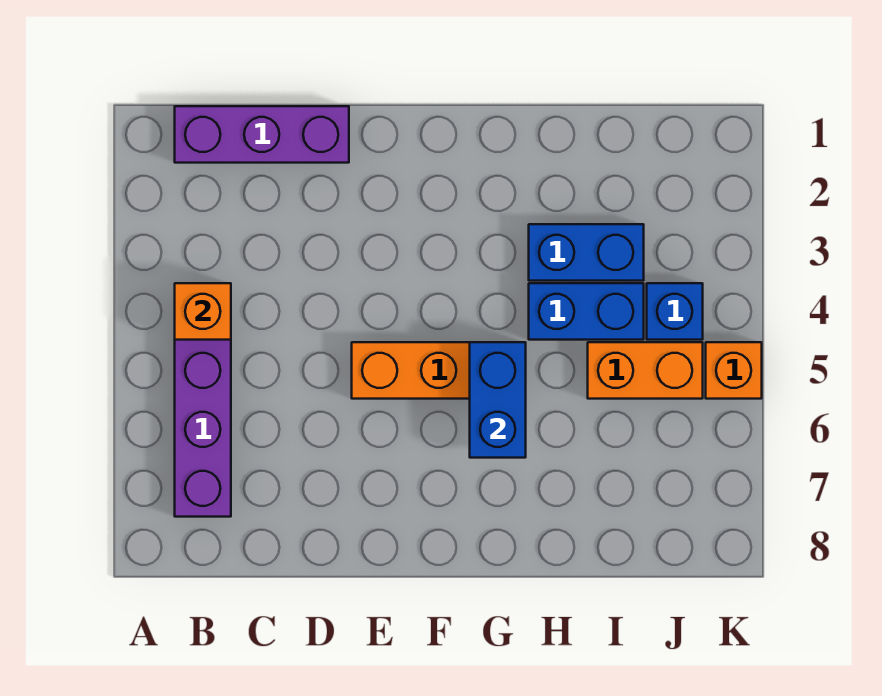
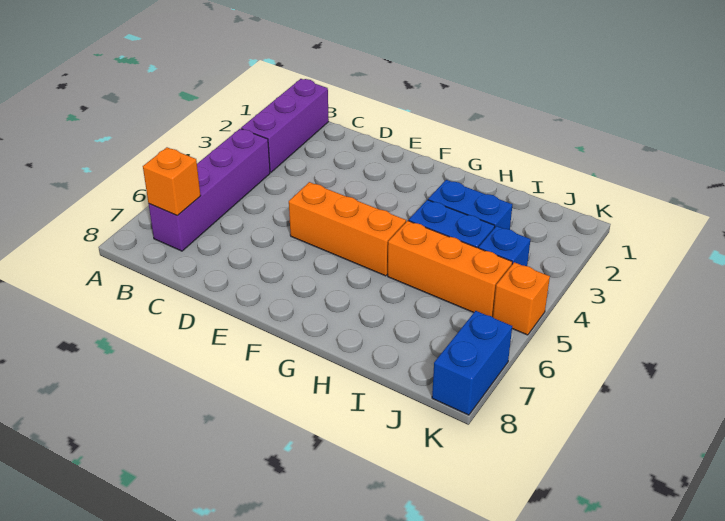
purple brick B1:D1 level 1 -> purple brick B1:B3 level 1
orange brick B4 level 2 -> orange brick B7 level 2
blue brick G5:G6 level 2 -> blue brick K7:K8 level 1
orange brick I5:J5 level 1 -> orange brick H5:J5 level 1

